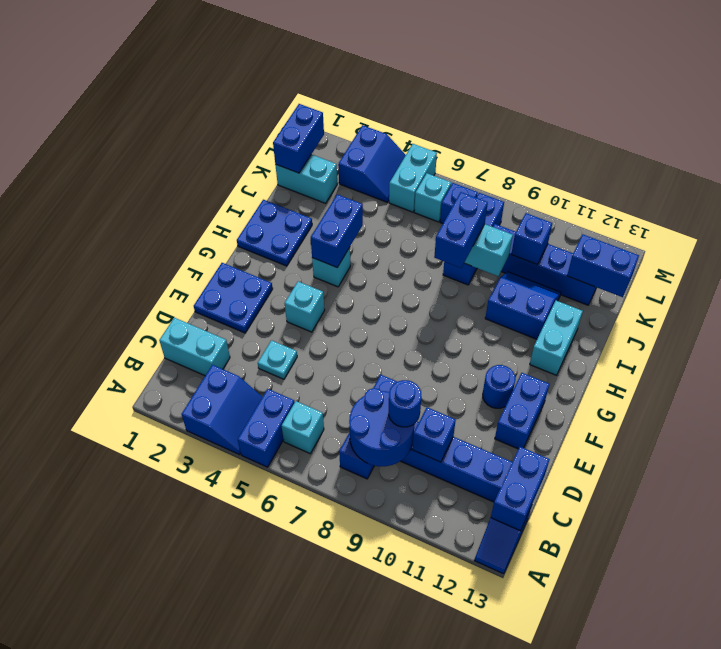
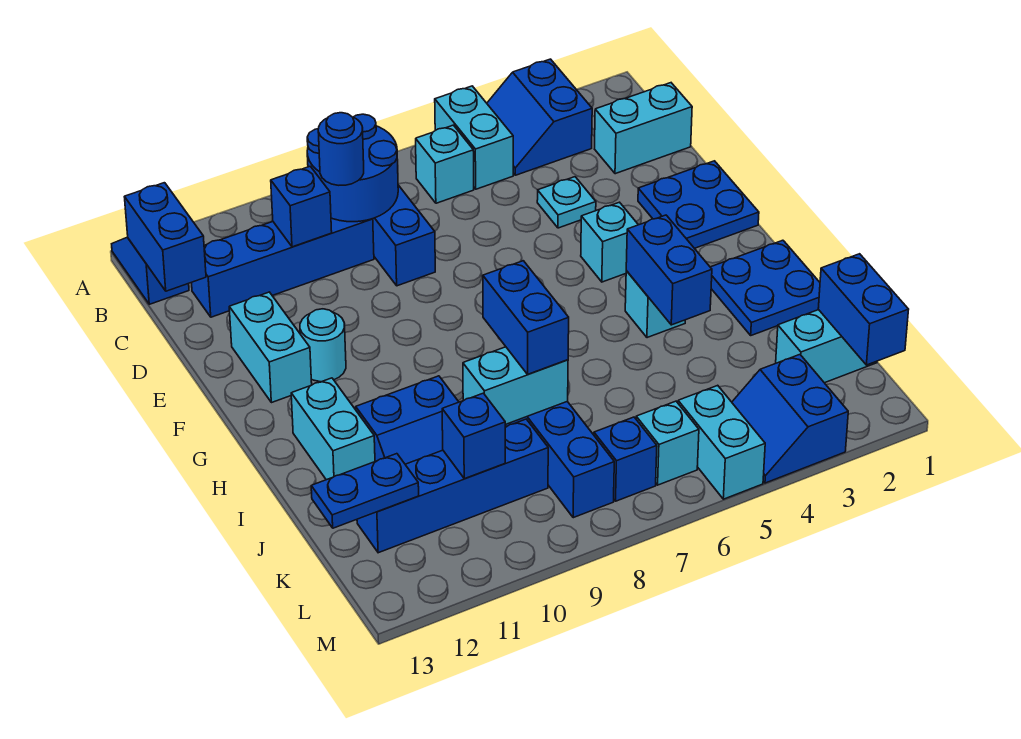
blue brick A5:B5 level 1 -> cyan brick A5:B5 level 1
blue brick E12:F12 level 1 -> cyan brick E12:F12 level 1
blue round brick F11 level 1 -> cyan round brick F11 level 1
blue brick K12:K13 level 2 -> blue plate K12:K13 level 2

